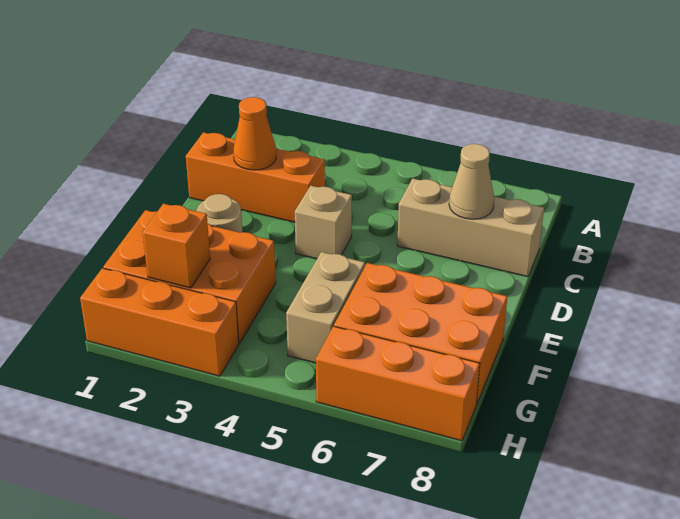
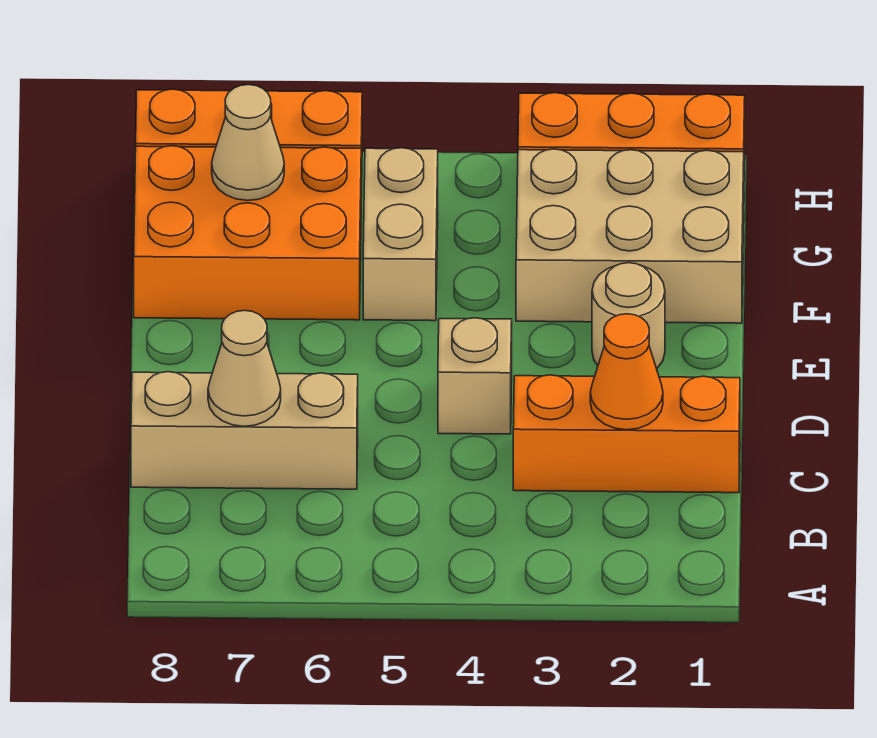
orange brick F1:G3 level 1 -> tan brick F1:G3 level 1
orange brick G2 level 2 -> none
none -> tan cone G7 level 2

